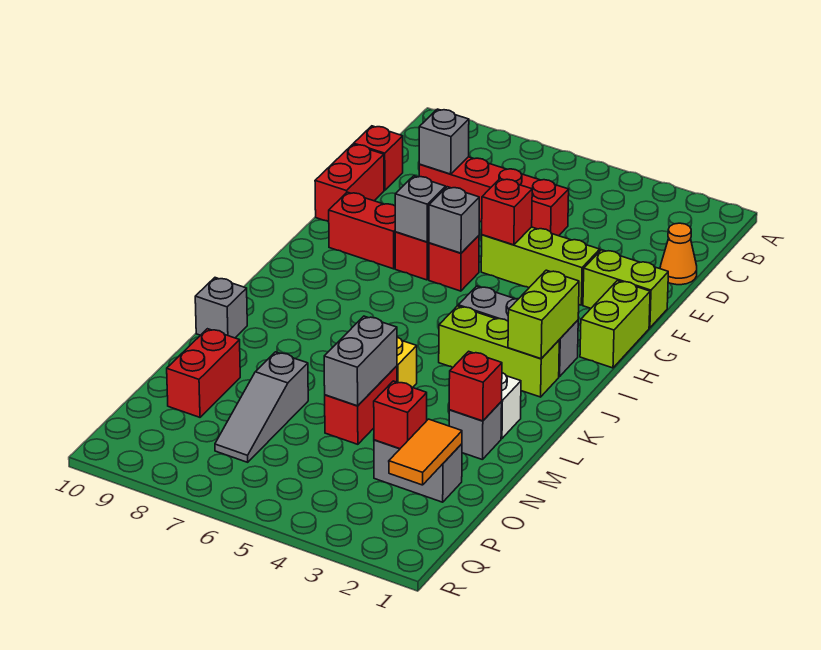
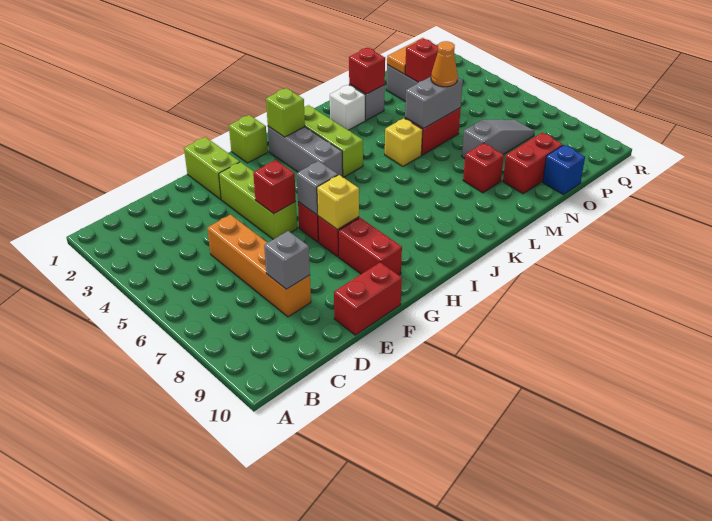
orange cone D1 level 1 -> orange cone N5 level 3
red brick D5:D8 level 1 -> orange brick D5:D8 level 1
red brick D10 level 1 -> red brick M8 level 1
lime brick G1:H1 level 1 -> lime brick H1 level 1
grey brick G7 level 2 -> yellow brick G7 level 2
lime brick I2:J2 level 2 -> lime brick I2 level 2
grey brick L10 level 1 -> none
none -> blue brick O10 level 1

